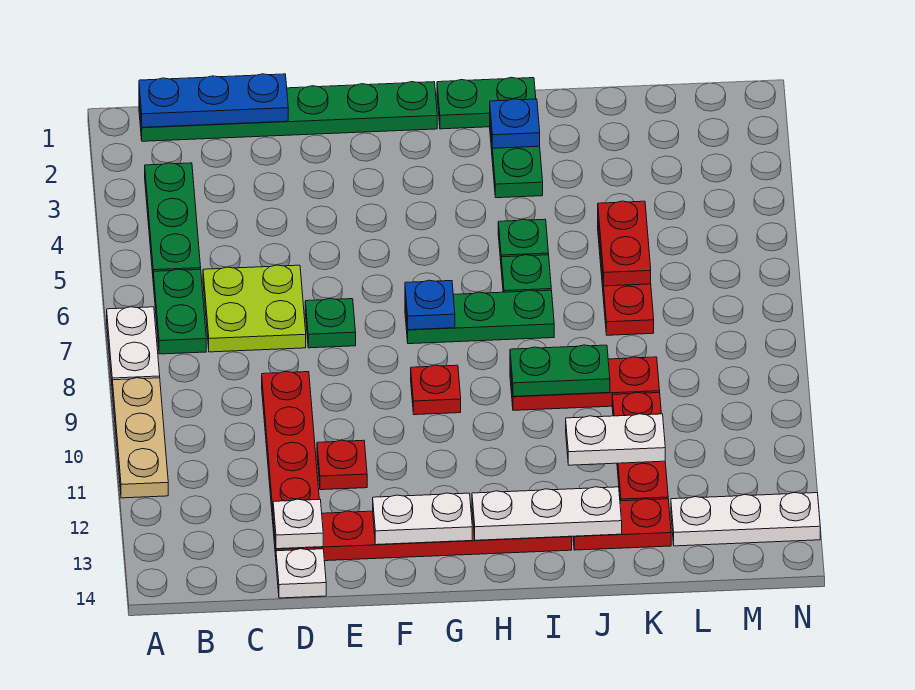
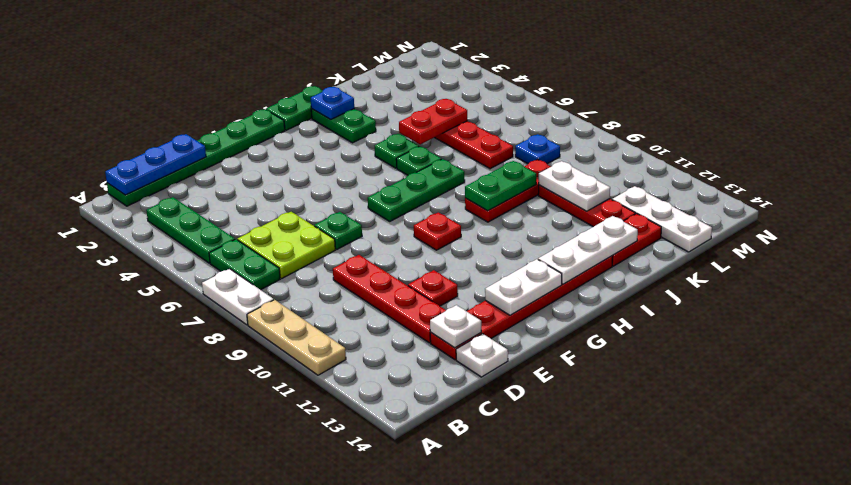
blue plate G7 level 2 -> blue plate L8 level 1
white plate J11:K11 level 2 -> white plate K10:K11 level 2
red plate K5:K6 level 2 -> red plate J5:K5 level 2
white plate L13:N13 level 1 -> white plate L12:L14 level 1

